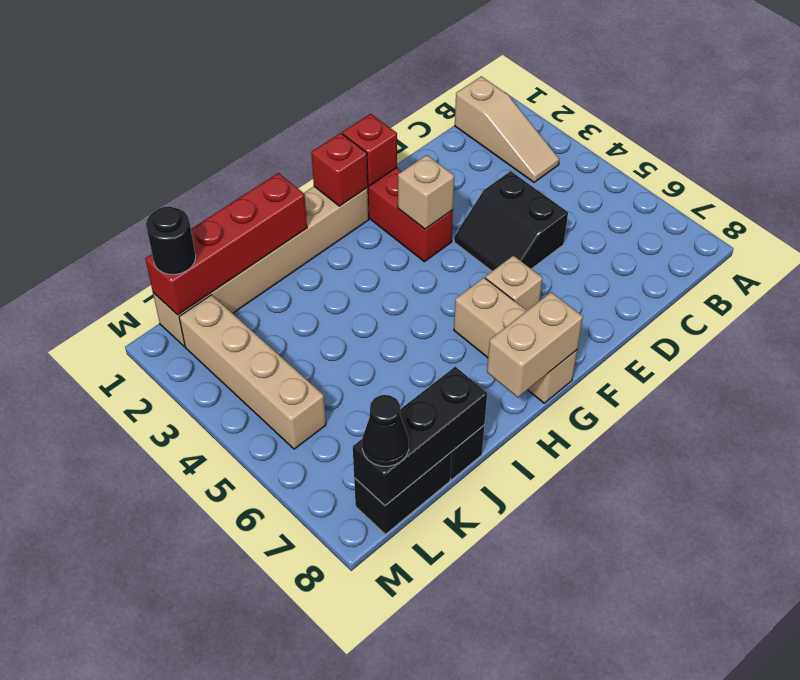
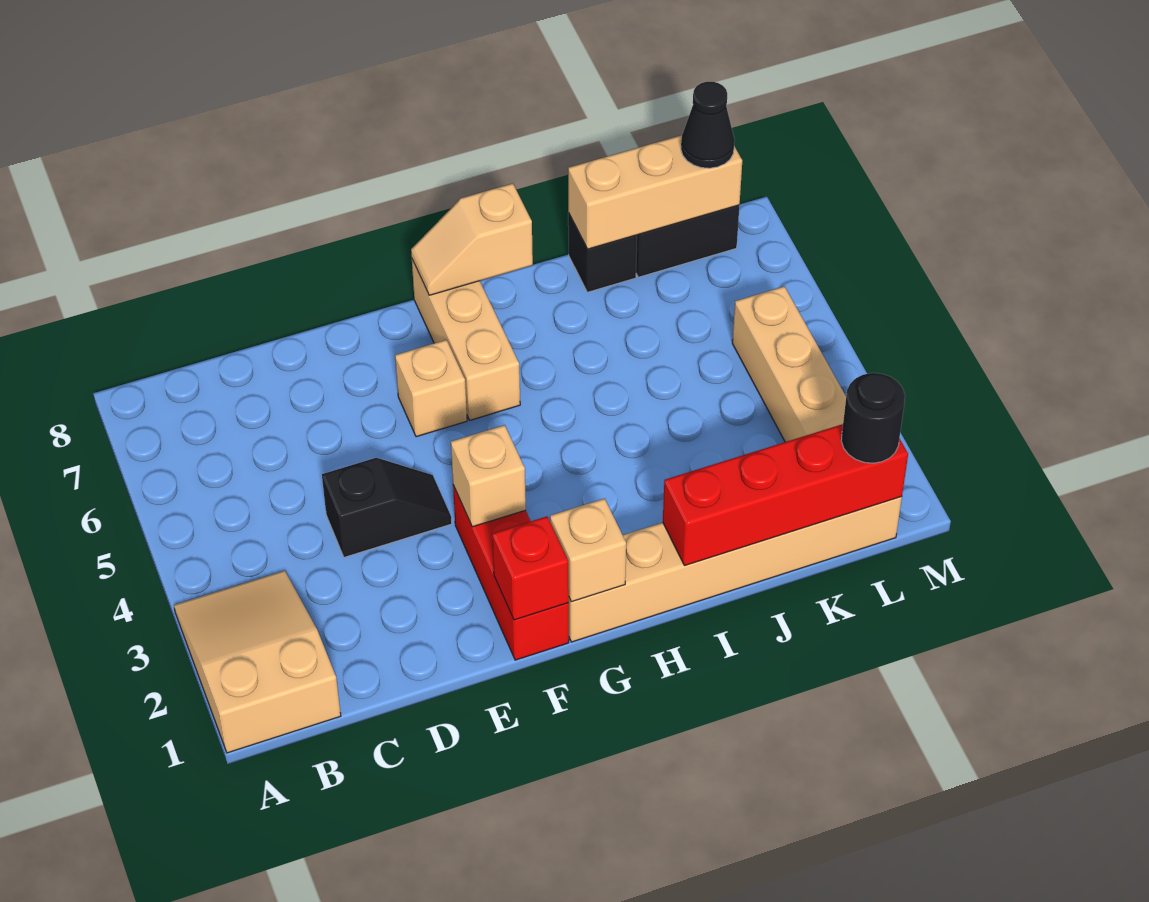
tan slope B1:B3 level 1 top 1 -> tan slope A1:B3 level 1 top 1
black slope D4:E5 level 1 top D -> black slope D4:E4 level 1 top D
red brick G1 level 2 -> tan brick G1 level 2
tan brick G8:H8 level 2 -> tan slope G8:H8 level 2 top H
black brick J8:L8 level 2 -> tan brick J8:L8 level 2

